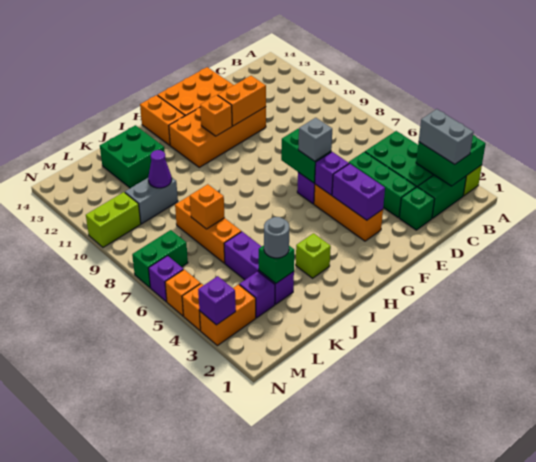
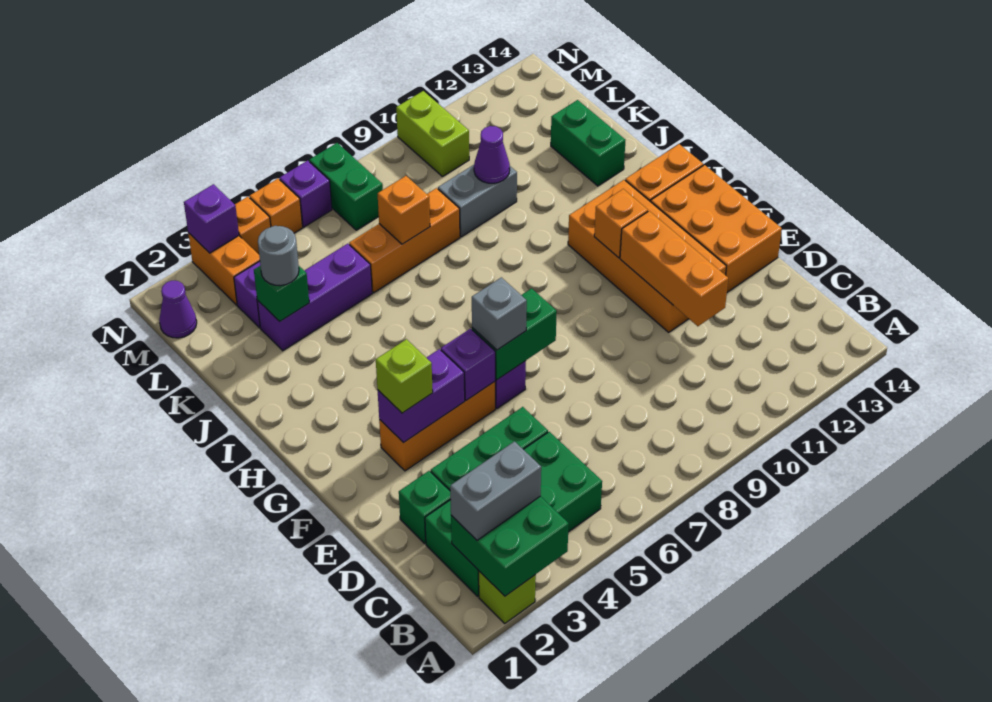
orange brick E11:F11 level 2 -> orange brick D11:F11 level 2
lime brick I3 level 1 -> lime brick F3 level 3
green brick J12:K13 level 1 -> green brick J13:K13 level 1
grey brick K10:L10 level 1 -> grey brick K9:K10 level 1
none -> purple cone M1 level 1

